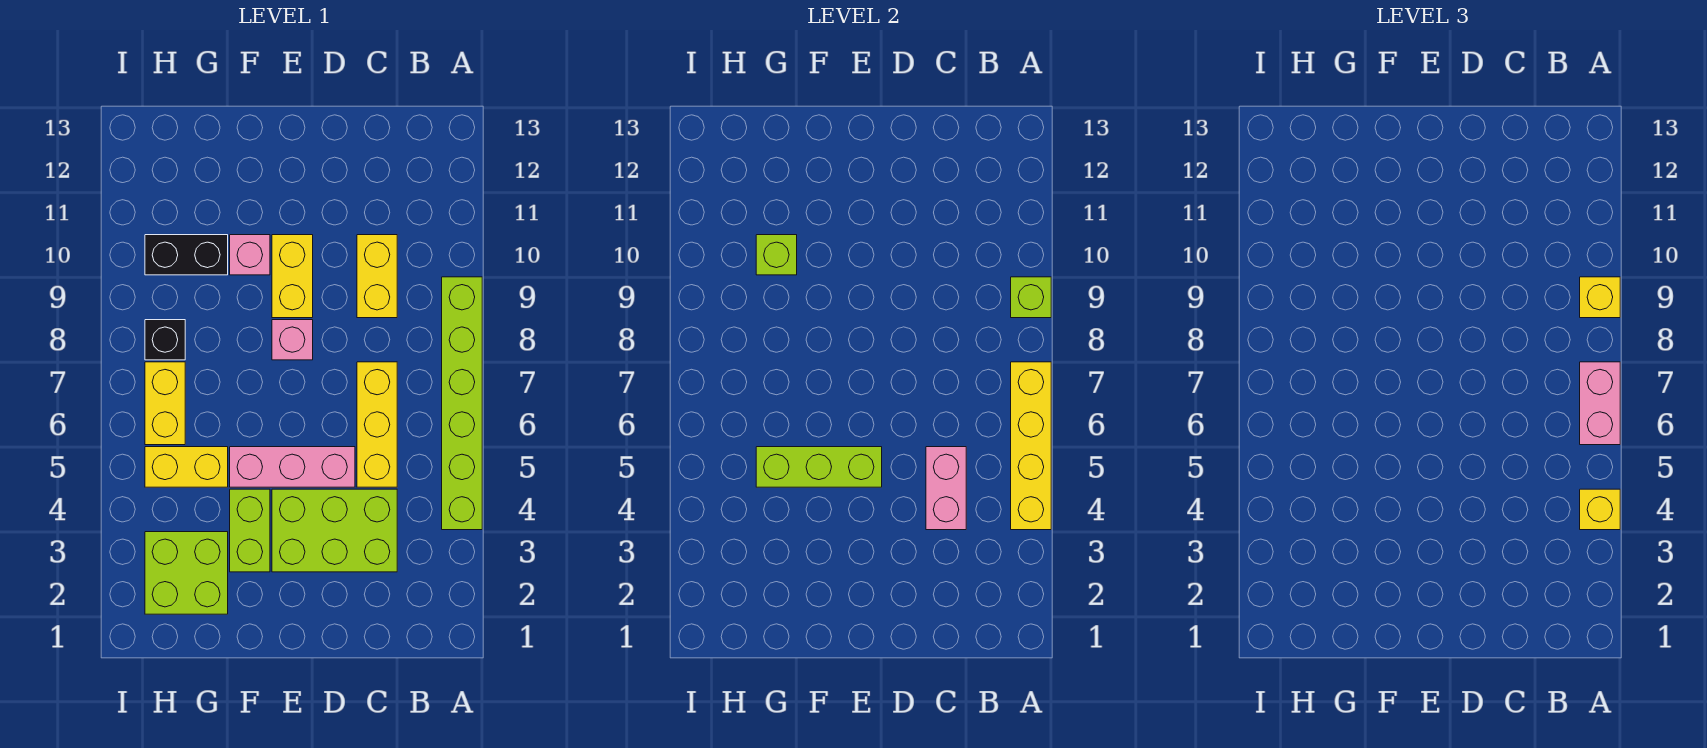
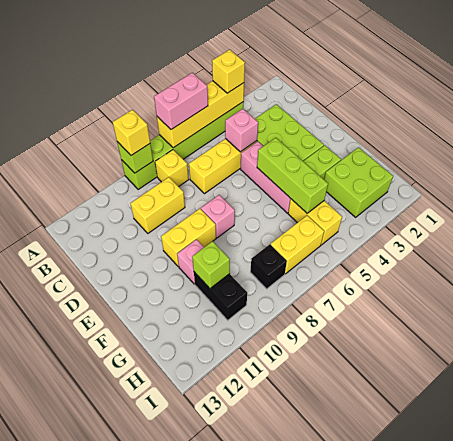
none -> yellow brick B8 level 1
pink brick C4:C5 level 2 -> pink brick C5 level 2

